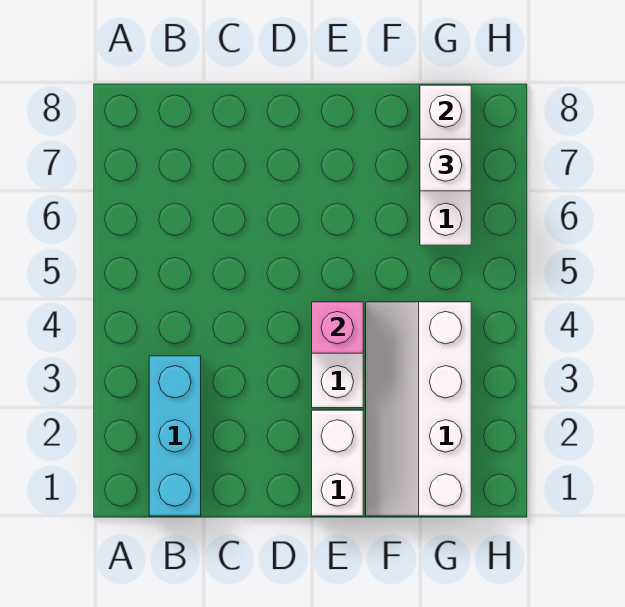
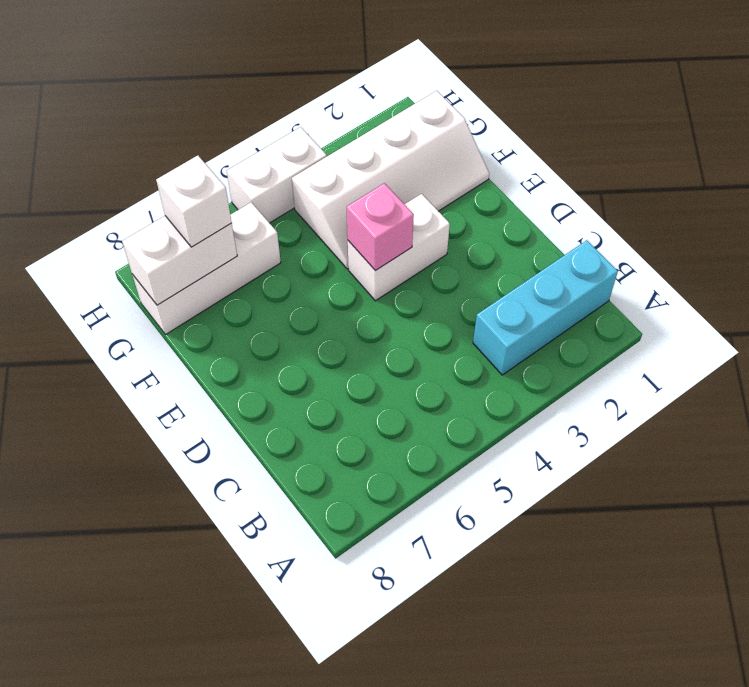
white brick E1:E2 level 1 -> white brick H4:H5 level 1

